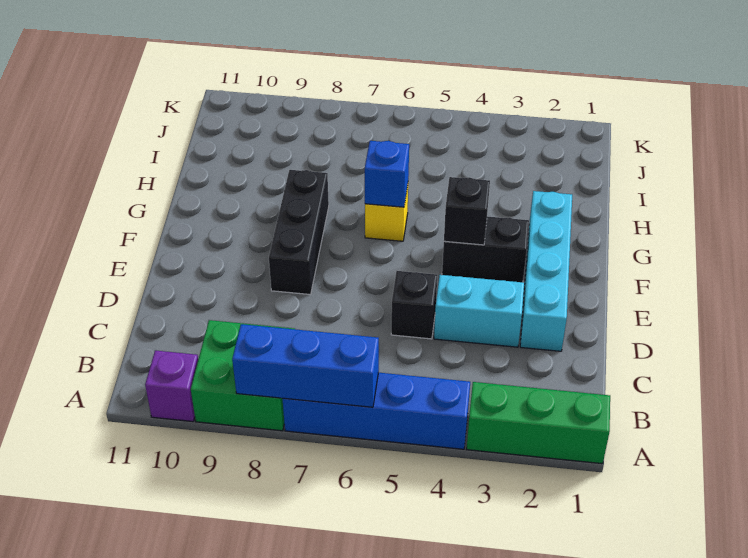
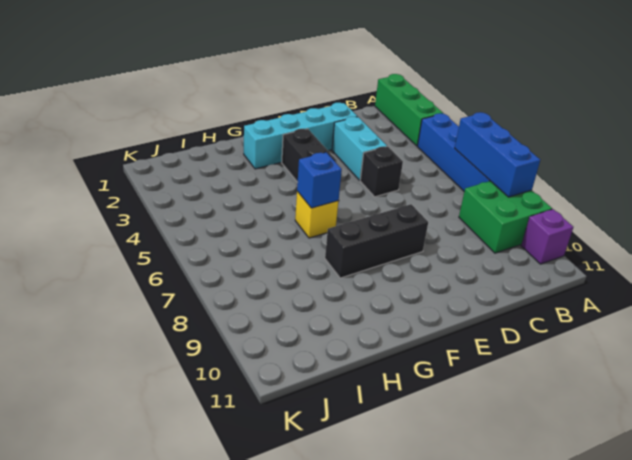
black brick F4 level 2 -> none

